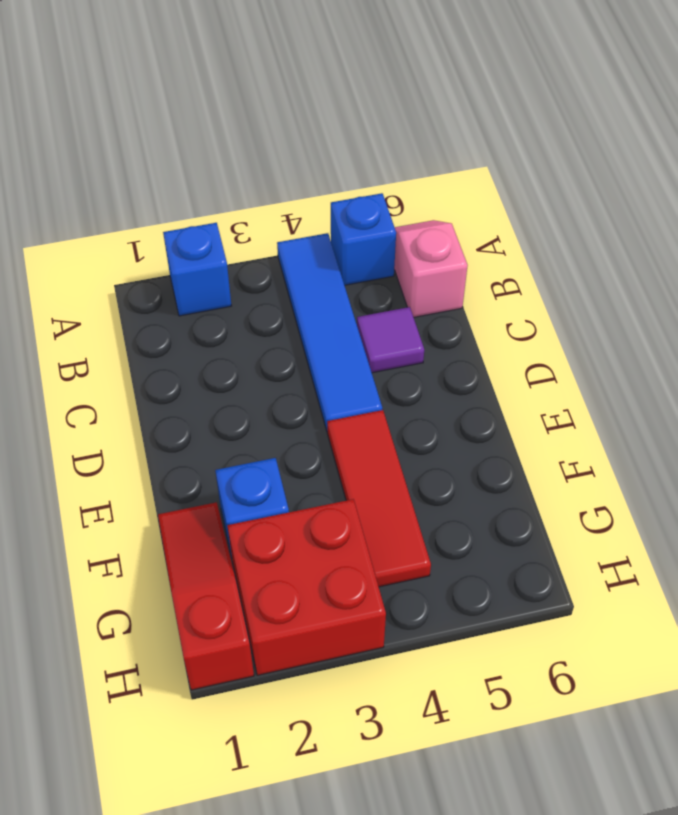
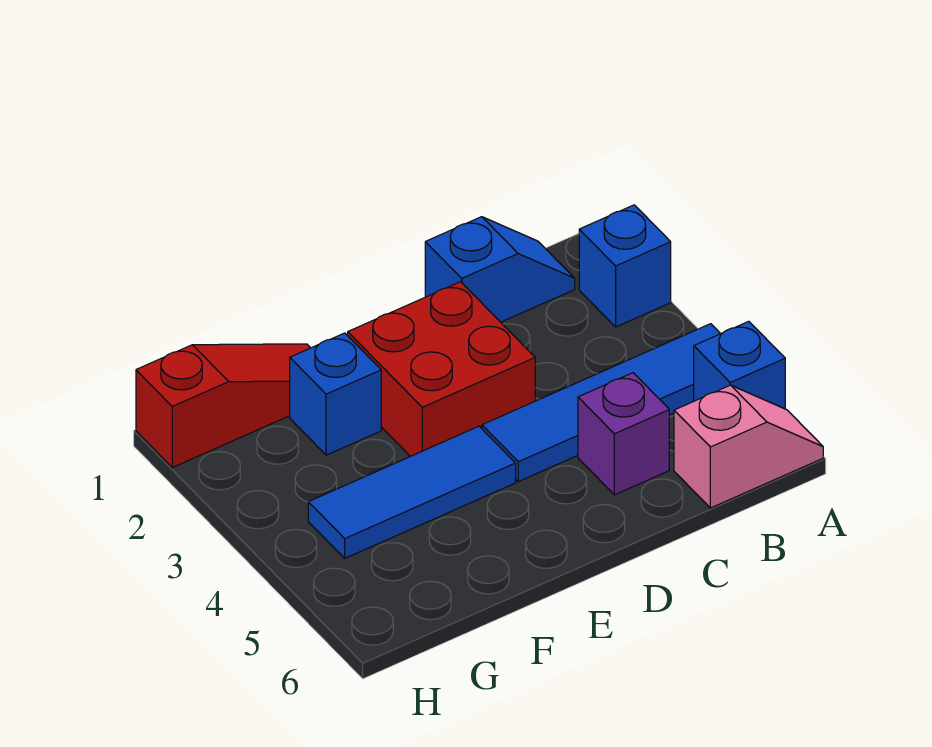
none -> blue slope B1:C1 level 1 top C
purple tile C5 level 1 -> purple brick C5 level 1
red tile E4:G4 level 1 -> blue tile E4:G4 level 1
red brick G2:H3 level 1 -> red brick D2:E3 level 1

